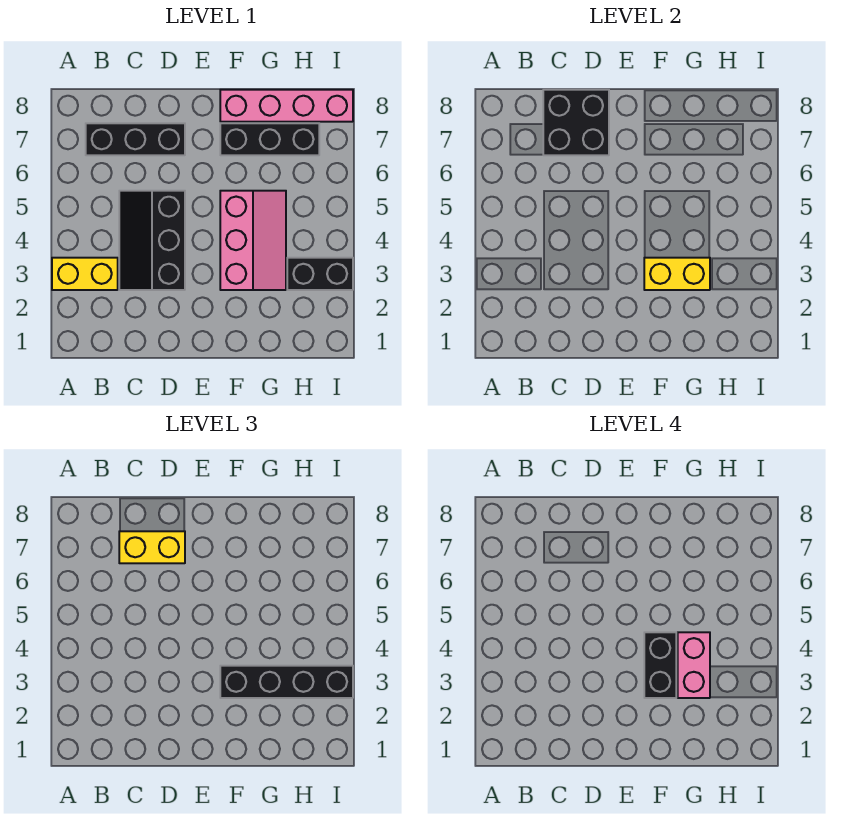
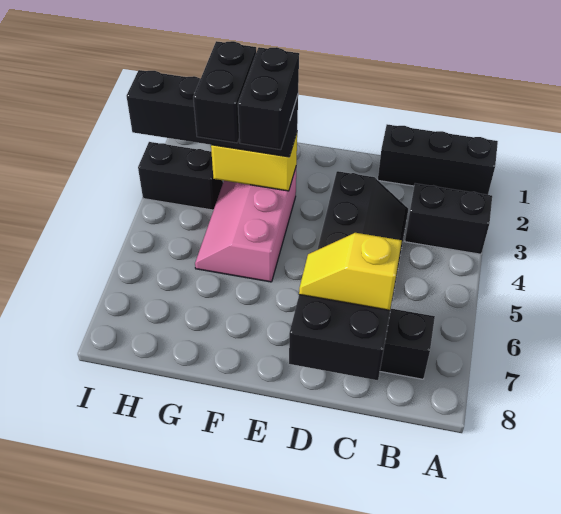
yellow brick A3:B3 level 1 -> black brick A3:B3 level 1
yellow brick C7:D7 level 3 -> yellow slope C7:D7 level 3 top C
black brick F7:H7 level 1 -> black brick A1:C1 level 1
pink brick F8:I8 level 1 -> none
pink brick G3:G4 level 4 -> black brick G3:G4 level 4

